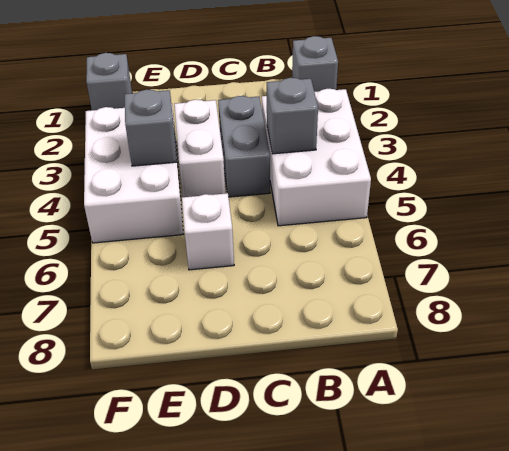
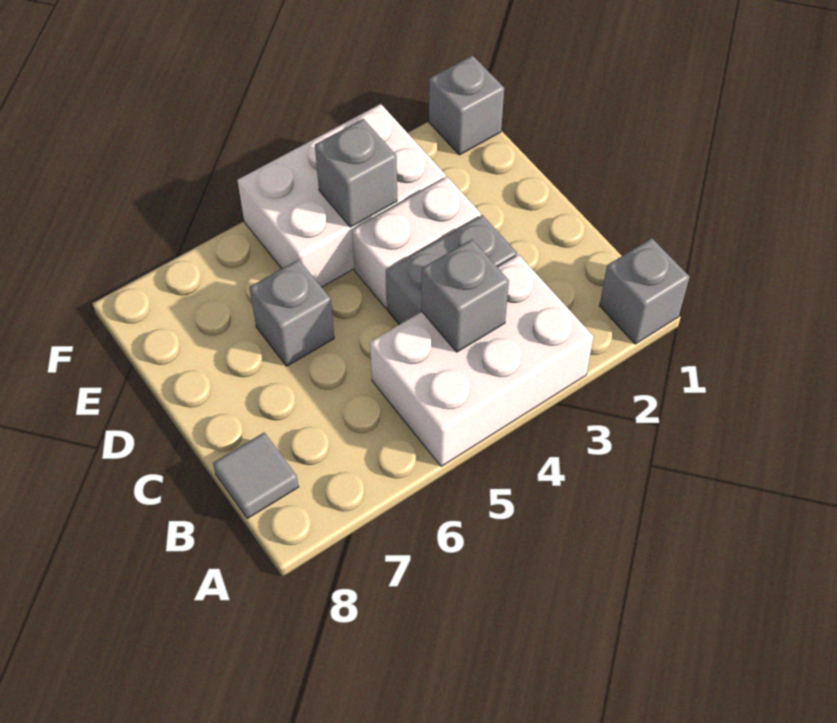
none -> grey tile B8 level 1
white brick D6 level 1 -> grey brick D6 level 1

